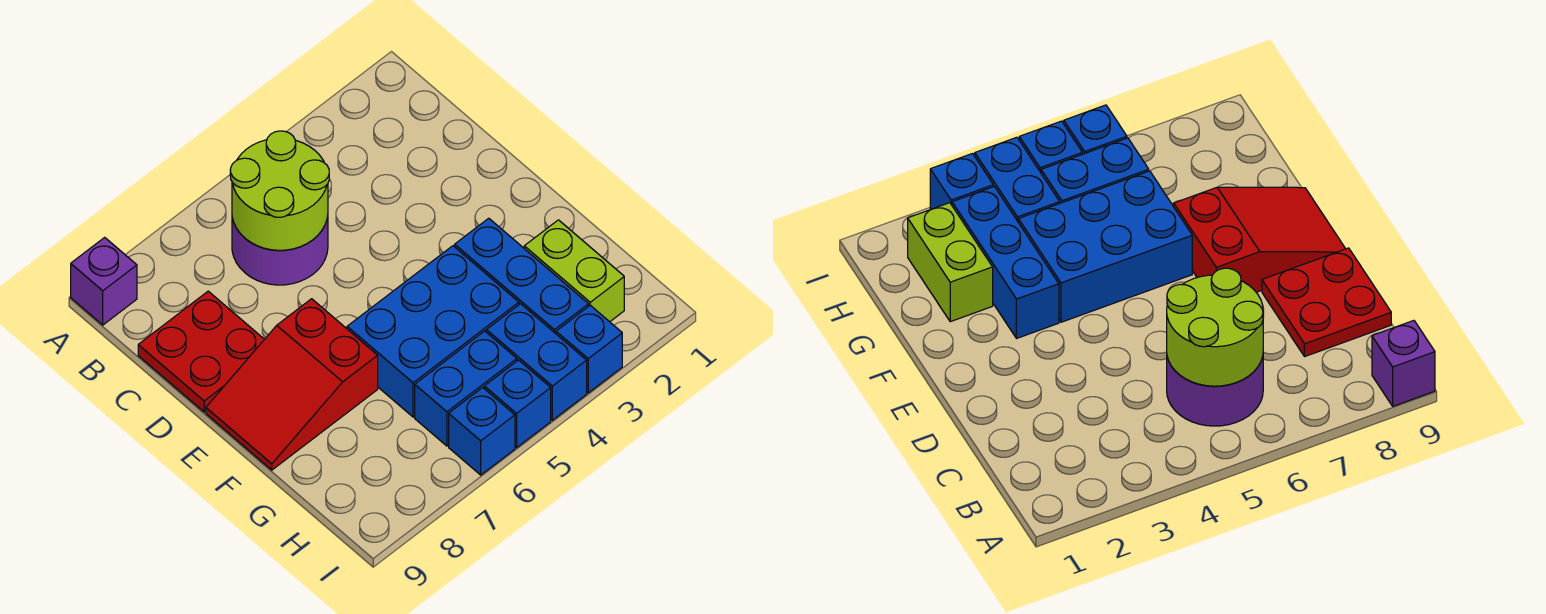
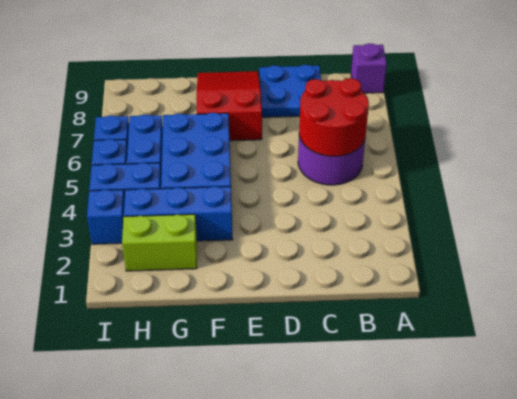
lime round brick B5:C6 level 2 -> red round brick B5:C6 level 2
red plate C8:D9 level 1 -> blue plate C8:D9 level 1

